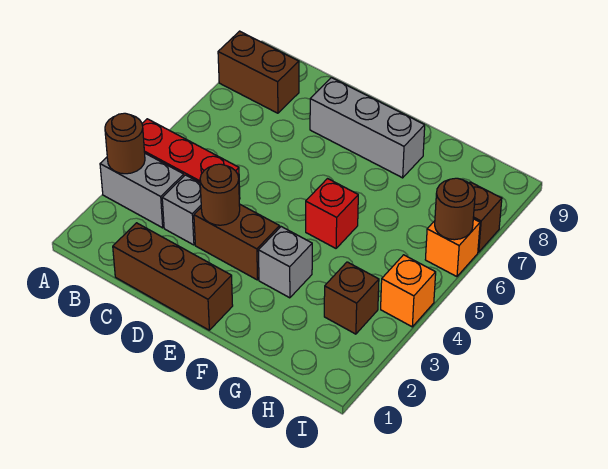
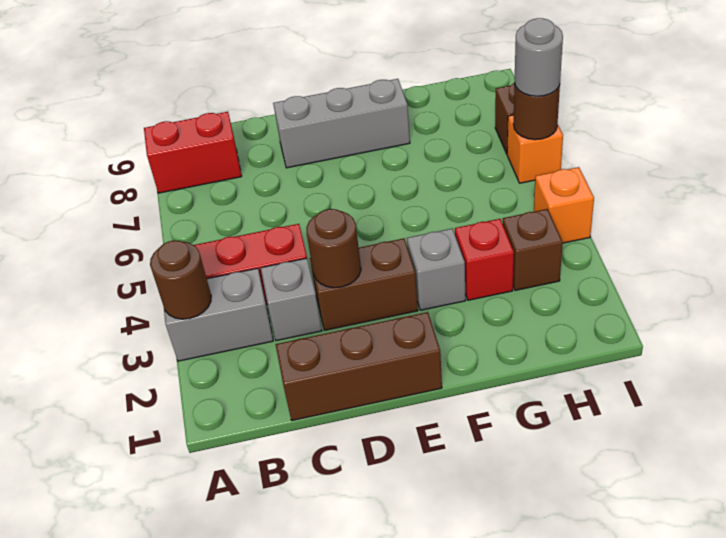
brown brick A8:B8 level 1 -> red brick A8:B8 level 1
red brick F5 level 1 -> red brick G3 level 1
none -> grey round brick I6 level 3

